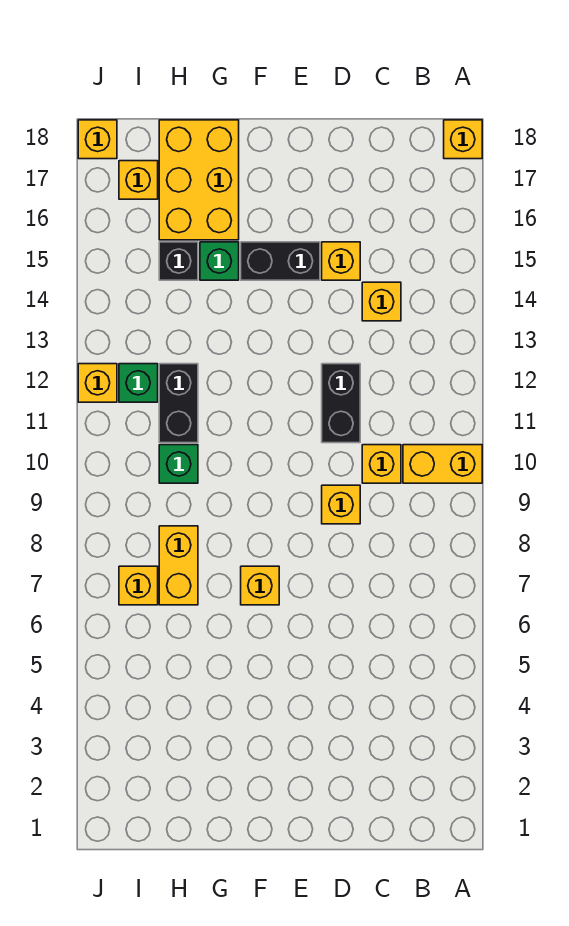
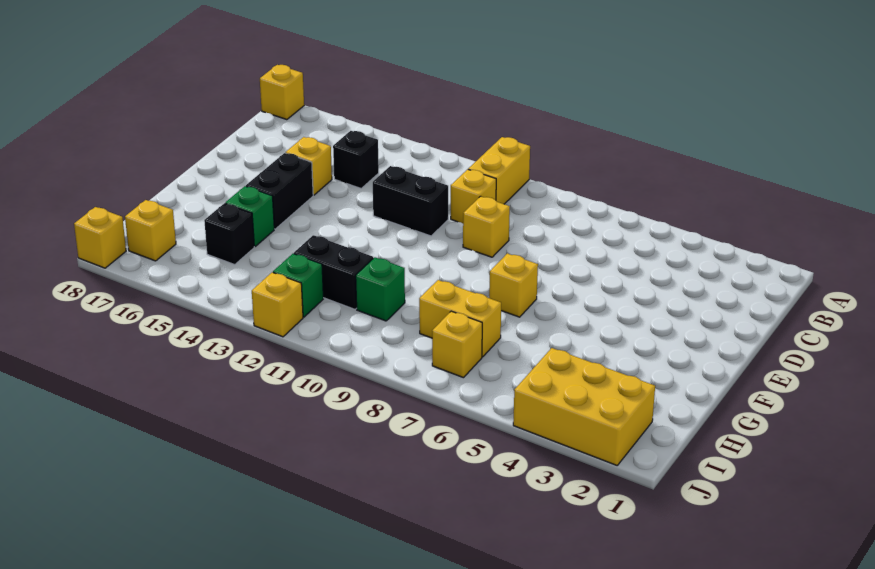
yellow brick C14 level 1 -> black brick C14 level 1
yellow brick G16:H18 level 1 -> yellow brick I2:J4 level 1

